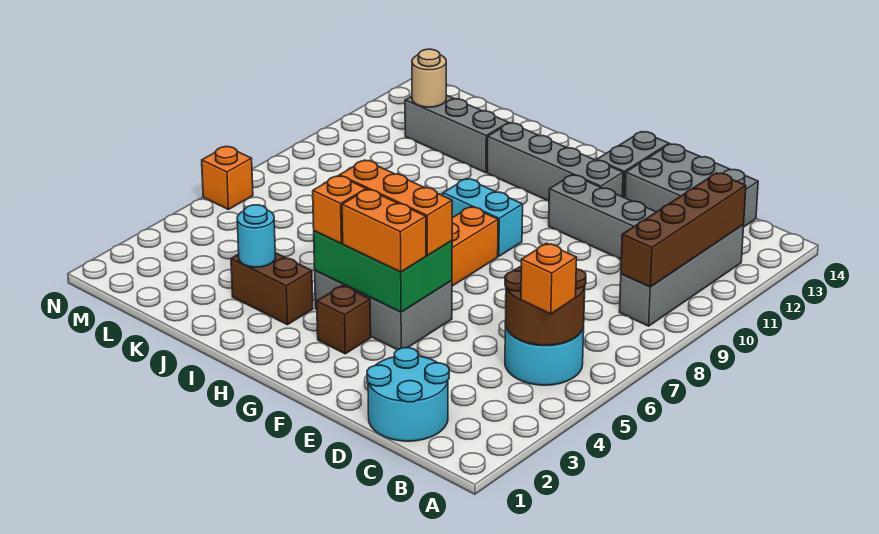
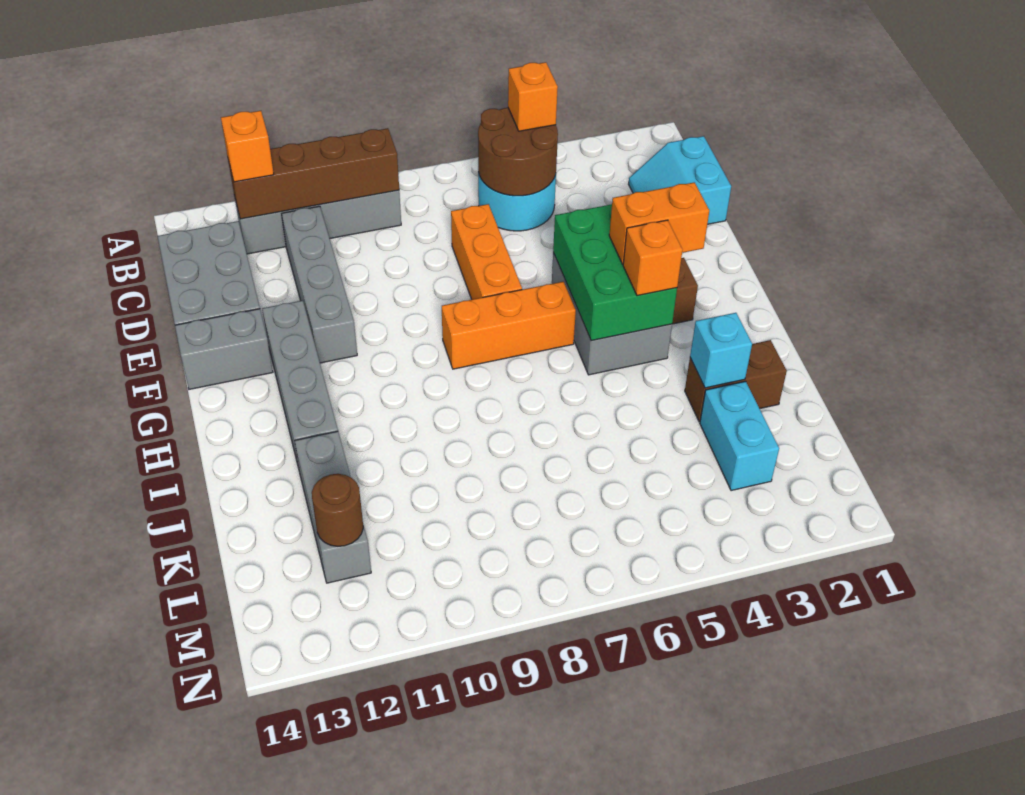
cyan round brick C1:D2 level 1 -> cyan slope C1:D2 level 1 top 1
orange brick F4:G4 level 3 -> orange brick G3:G4 level 3
orange brick F5:H5 level 3 -> orange brick D7:F7 level 1
cyan brick G9:H9 level 1 -> cyan brick K3:L3 level 1
brown brick I3:J3 level 1 -> brown brick J2:J3 level 1
cyan round brick J3 level 2 -> cyan brick J3 level 2
tan round brick L12 level 2 -> brown round brick L12 level 2
orange brick N6 level 1 -> orange brick B12 level 3

